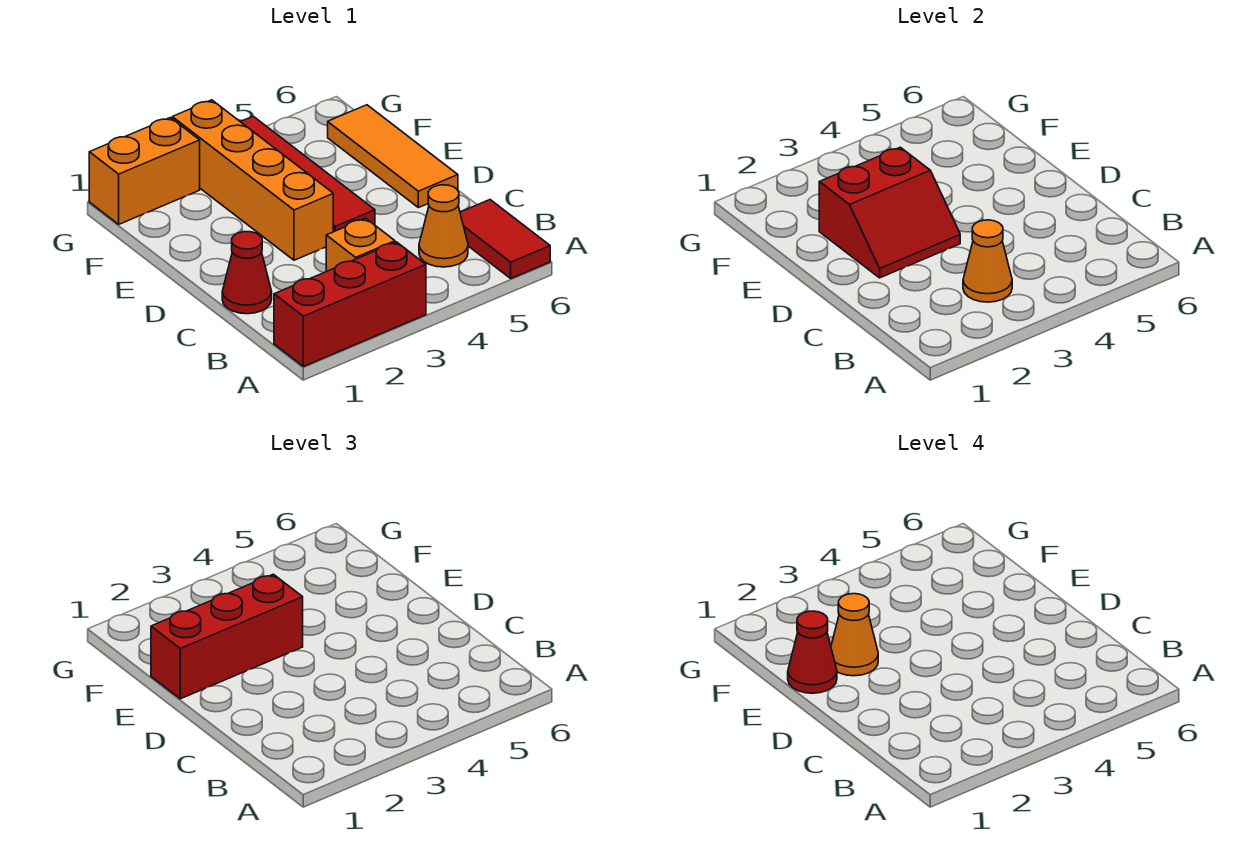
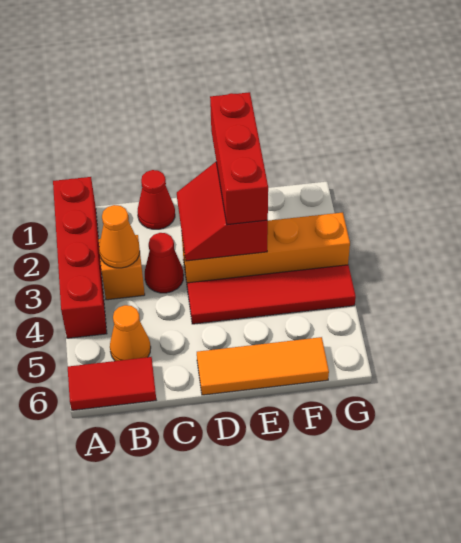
red brick A1:A3 level 1 -> red brick A1:A4 level 1
red cone E1 level 4 -> red cone C3 level 1
orange cone E2 level 4 -> none
orange brick G1:G2 level 1 -> none

